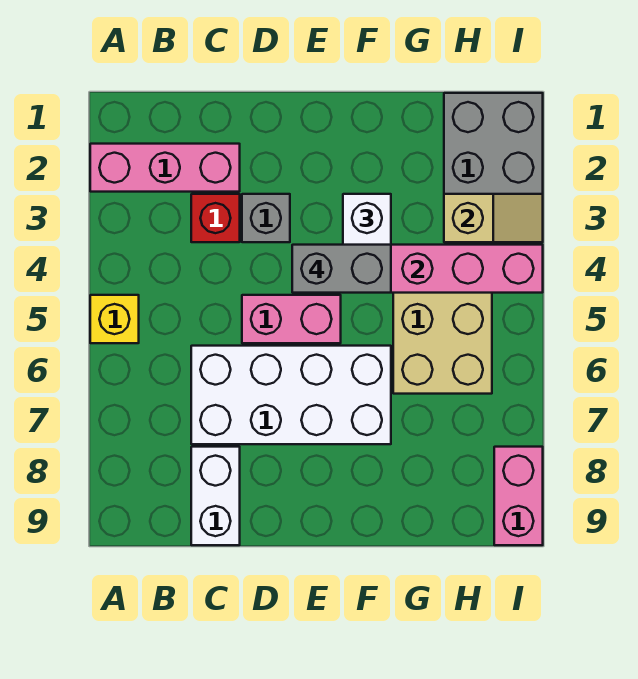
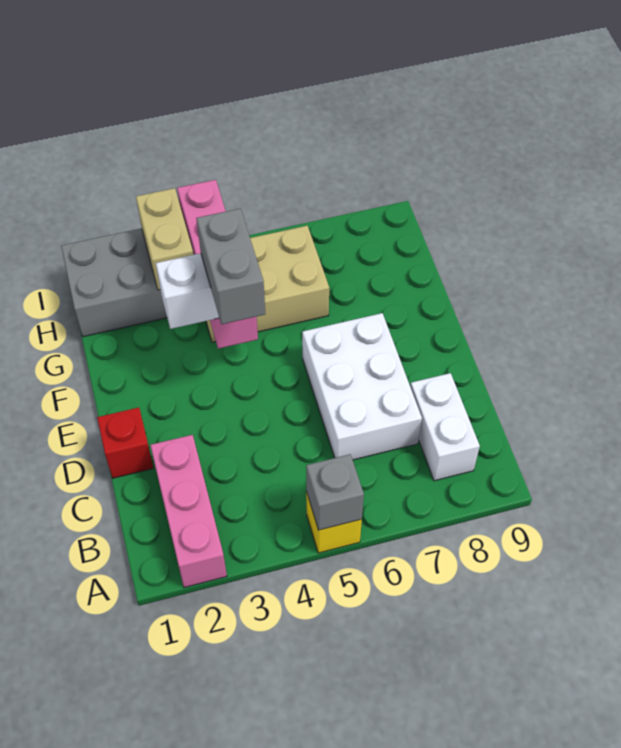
red brick C3 level 1 -> red brick D1 level 1
white brick C6:F7 level 1 -> white brick C6:E7 level 1
white brick C8:C9 level 1 -> white brick B8:C8 level 1
grey brick D3 level 1 -> grey brick A5 level 2
pink brick D5:E5 level 1 -> none
tan slope H3:I3 level 2 top H -> tan brick H3:I3 level 2
pink brick I8:I9 level 1 -> none

